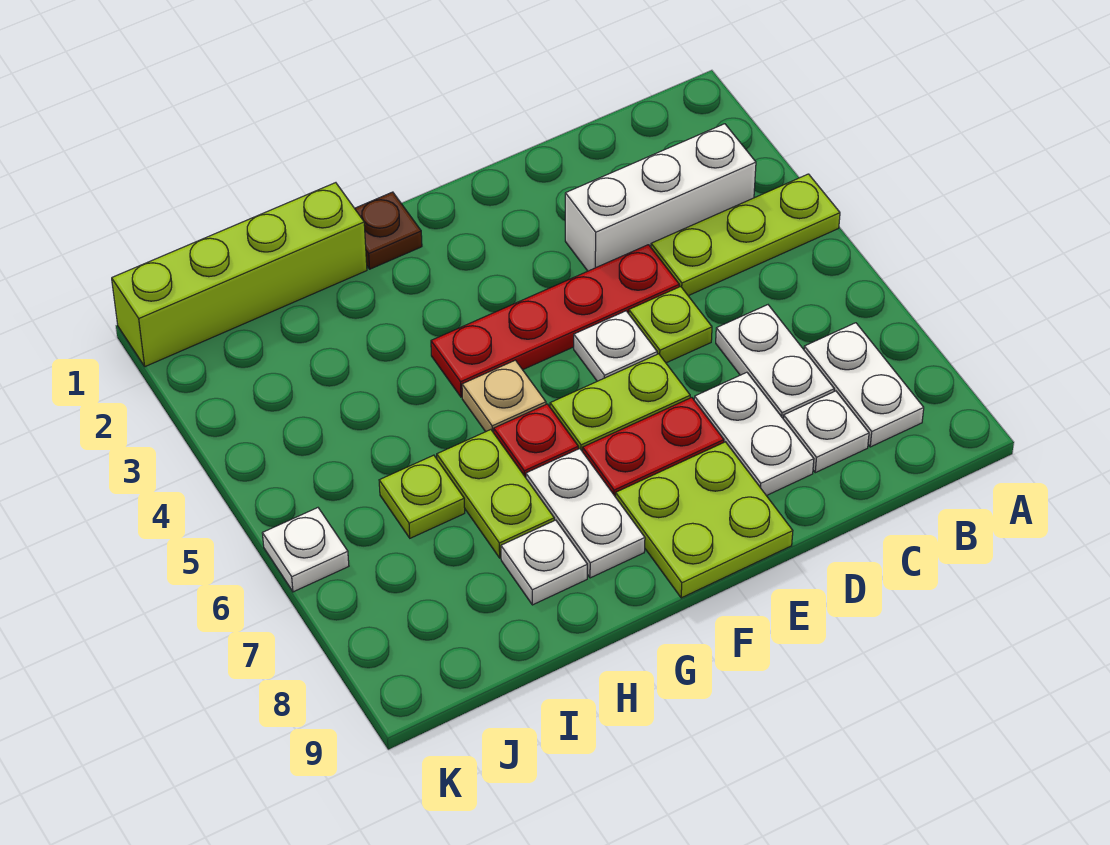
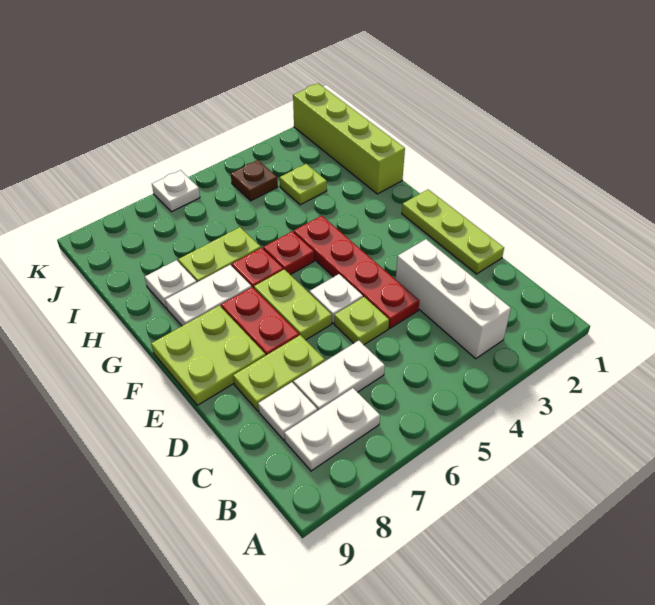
lime plate A4:C4 level 1 -> lime plate D1:F1 level 1
white plate D7:D8 level 1 -> lime plate D7:D8 level 1
brown plate G1 level 1 -> brown plate J4 level 1
tan plate G5 level 1 -> red plate G5 level 1
lime plate I6 level 1 -> lime plate I3 level 1

